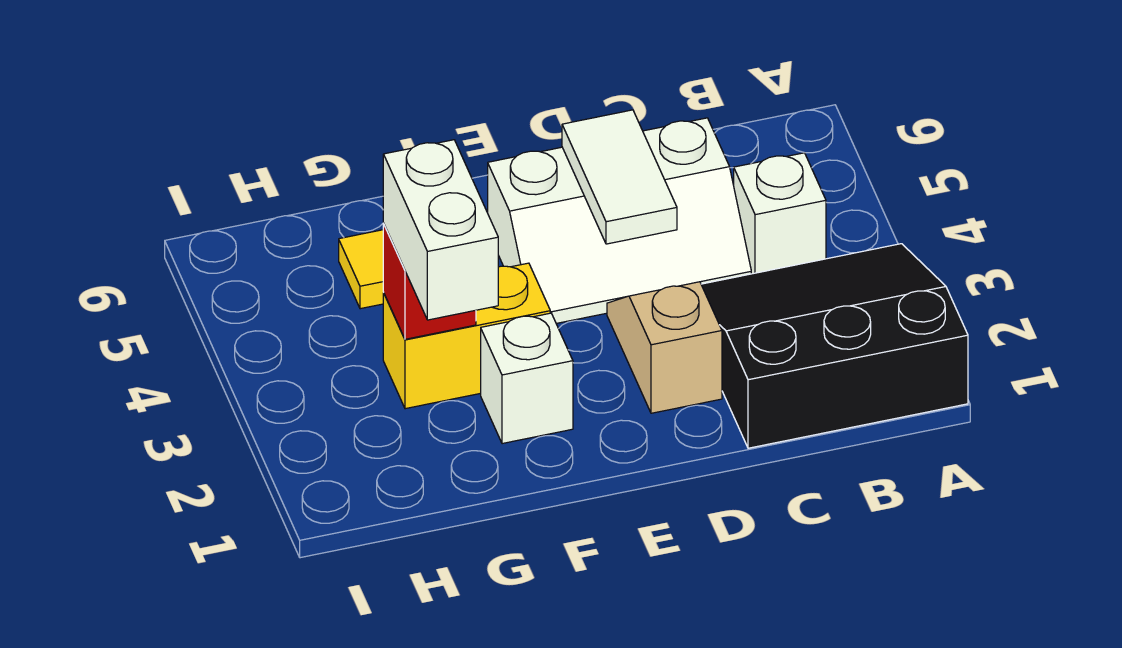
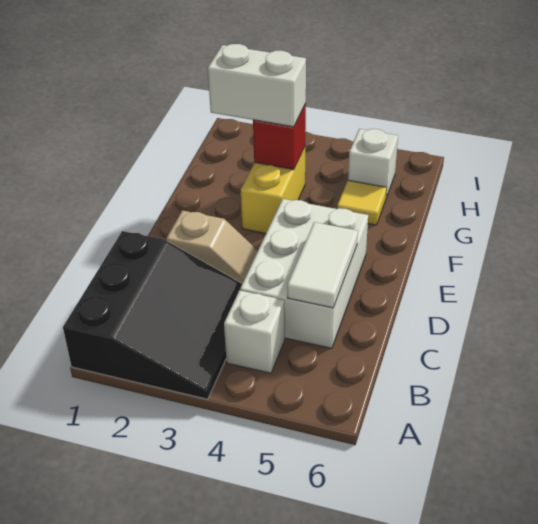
white slope C4:E5 level 1 top 5 -> white brick C4:E5 level 1
white tile D4:D5 level 2 -> white tile C5:D5 level 2
white brick F2 level 1 -> white brick H5 level 1

